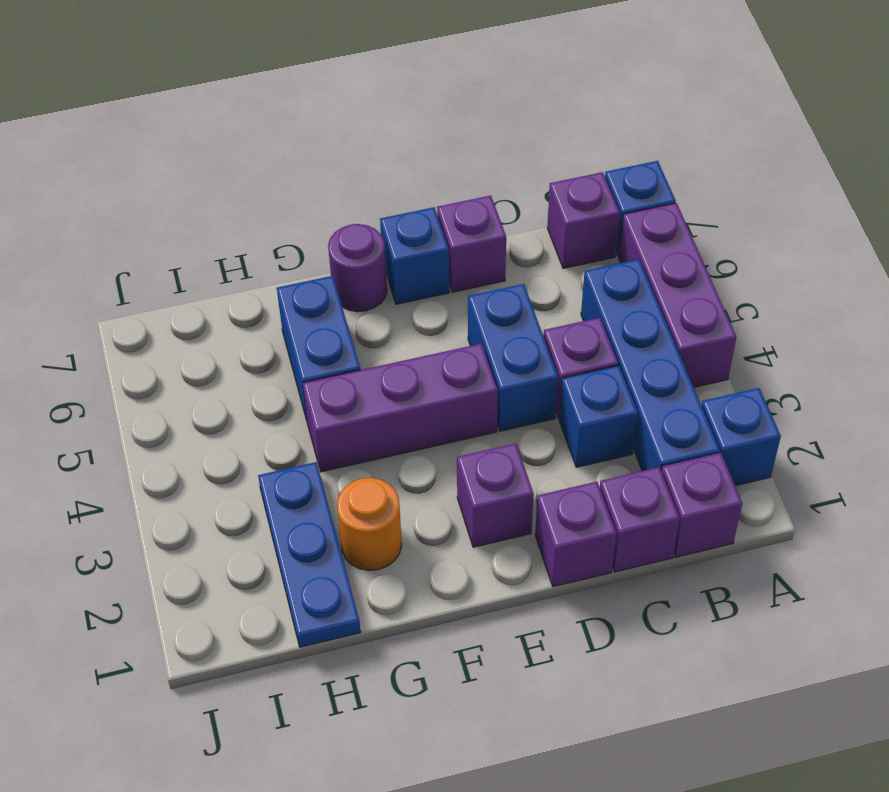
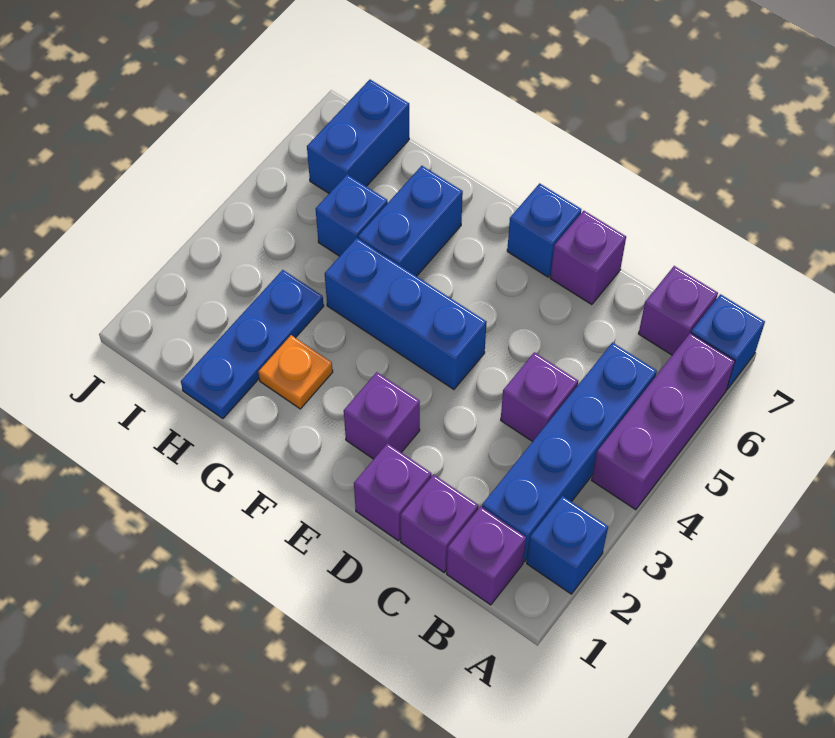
blue brick C3 level 1 -> blue brick H5 level 1
blue brick D4:D5 level 1 -> blue brick I6:I7 level 1
purple brick E4:G4 level 1 -> blue brick E4:G4 level 1
purple round brick F7 level 1 -> none
orange round brick G2 level 1 -> orange plate G2 level 1

